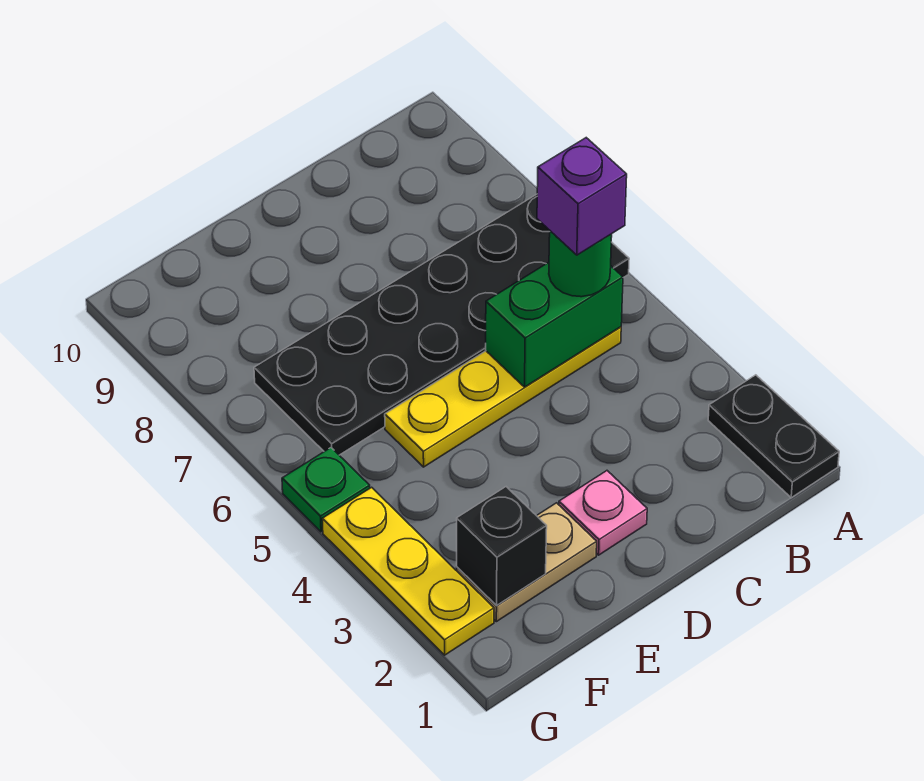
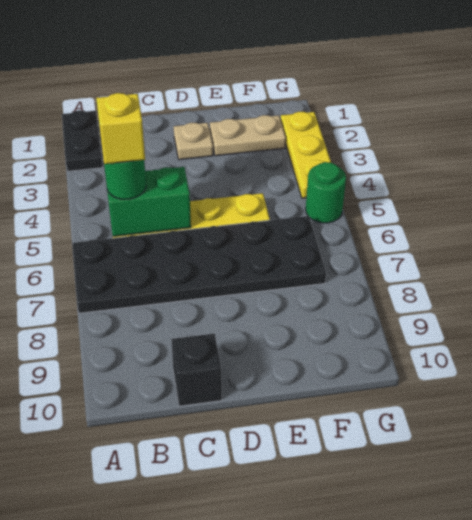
purple brick B5 level 4 -> yellow brick B5 level 4
pink plate D2 level 1 -> tan plate D2 level 1
black brick F2 level 2 -> black brick C10 level 1
green plate G5 level 1 -> green round brick G5 level 1

